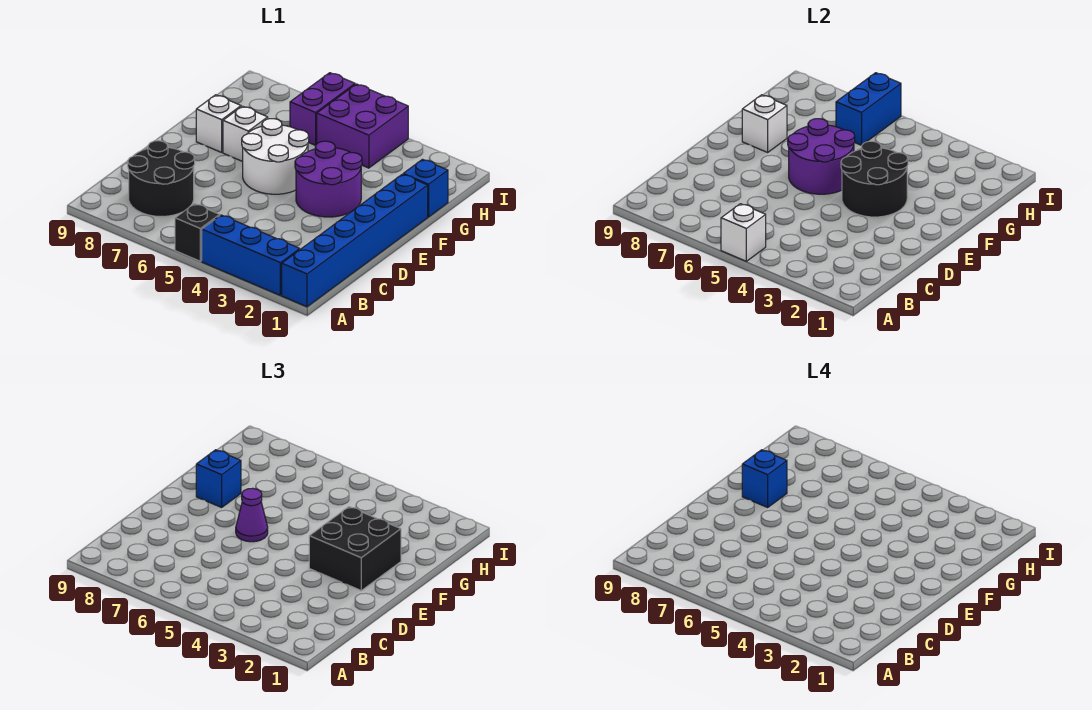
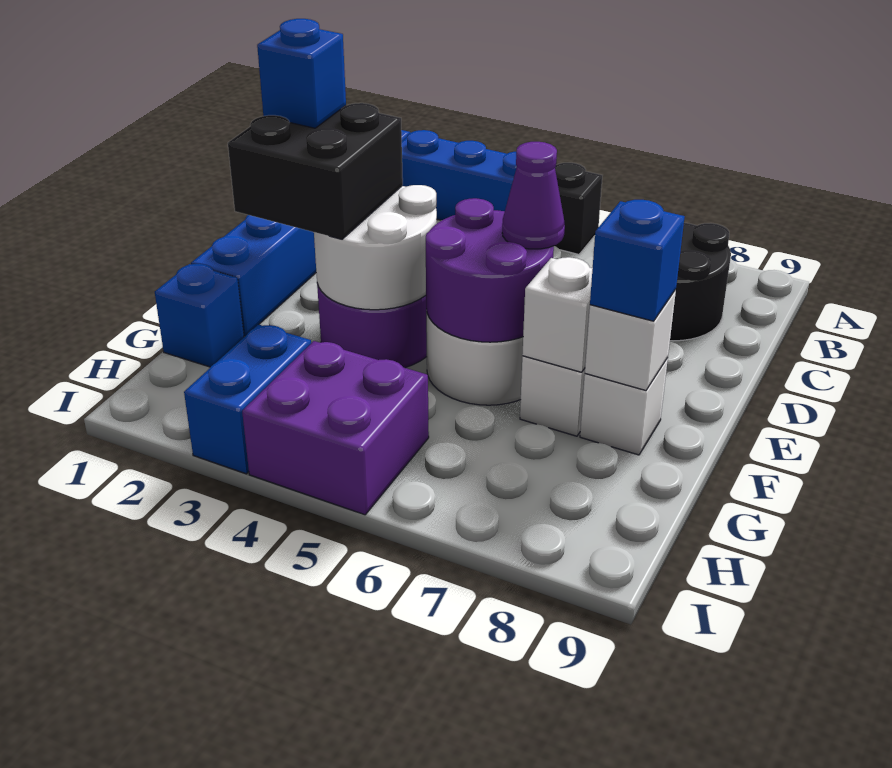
white brick A5 level 2 -> white brick F7 level 2
black round brick E3:F4 level 2 -> white round brick E3:F4 level 2
blue brick F8 level 4 -> blue brick E2 level 4
purple brick H6:I6 level 1 -> none
blue brick H6:I6 level 2 -> blue brick H3:I3 level 1

